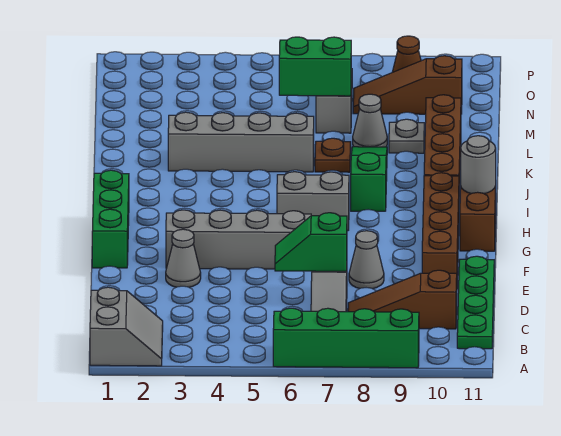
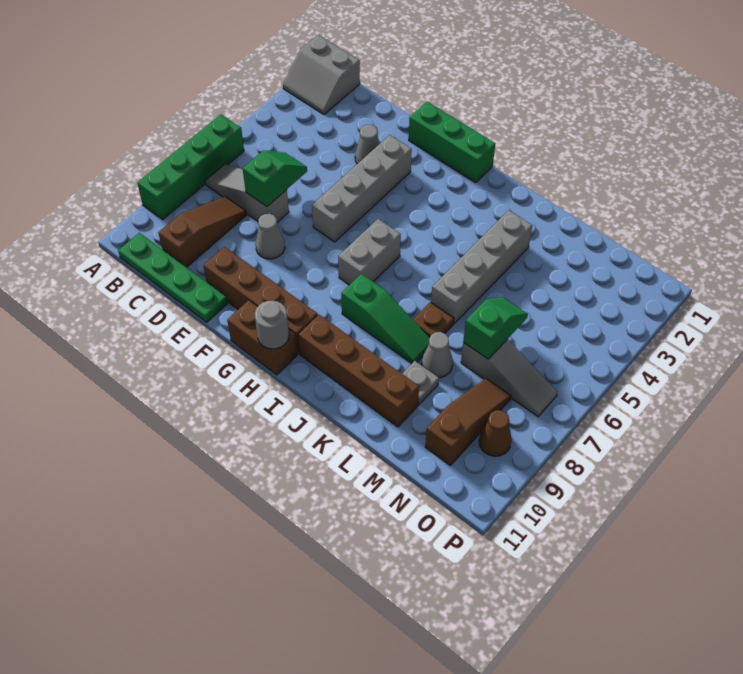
green brick M6:M7 level 2 -> green slope M6:M7 level 2 top 7

